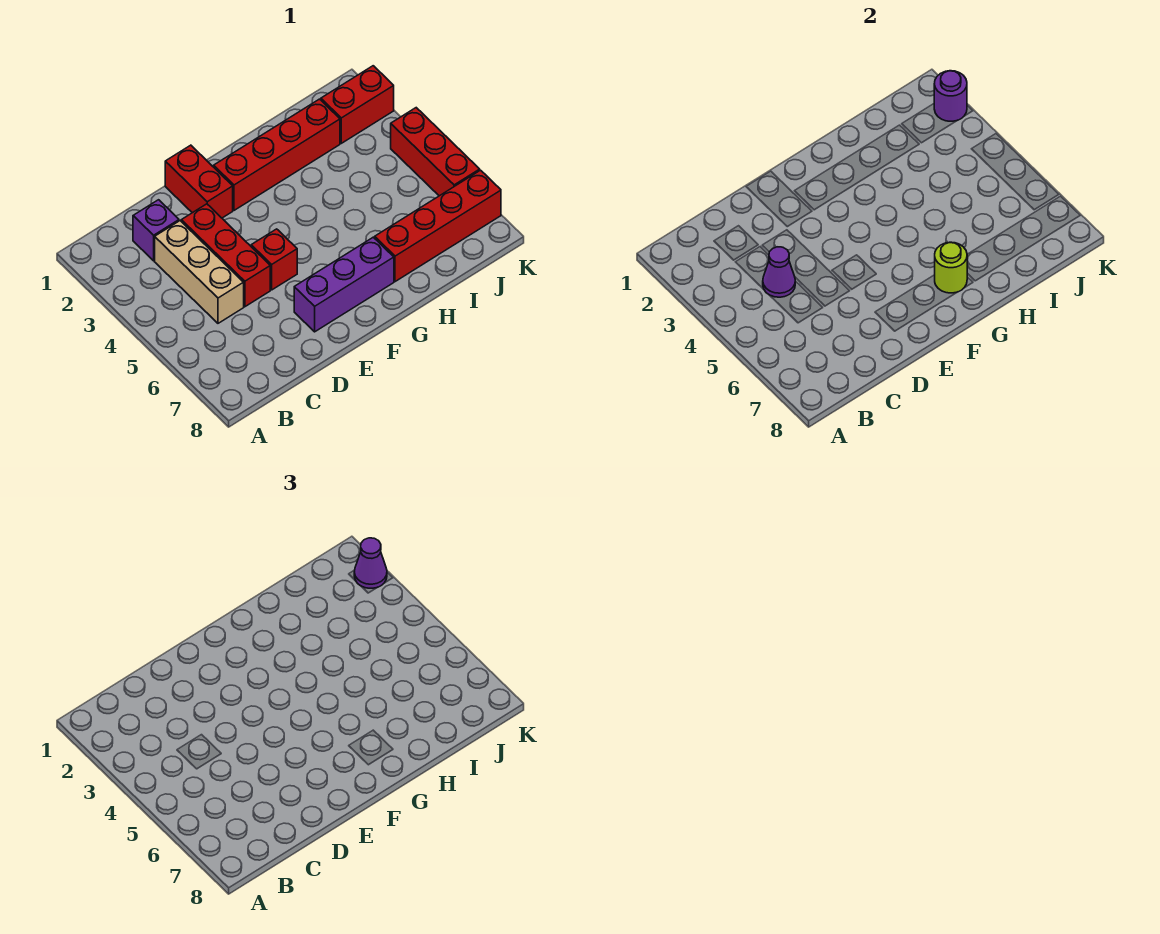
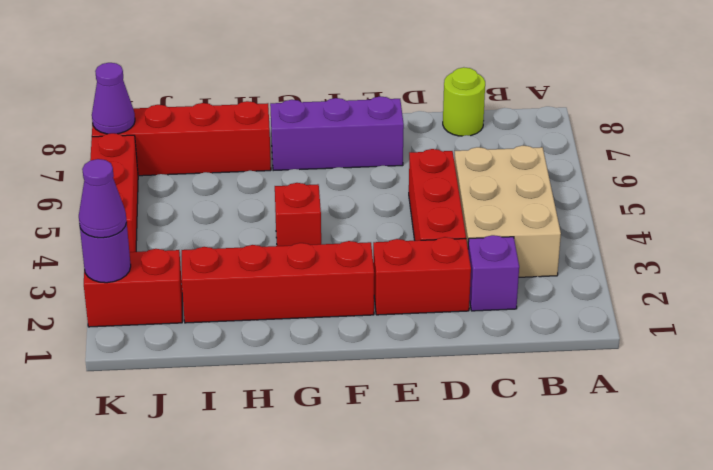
tan brick C3:C5 level 1 -> tan brick B3:C5 level 1
purple cone C4 level 2 -> purple cone K7 level 2
red brick E1:E2 level 1 -> red brick D2:E2 level 1
red brick E5 level 1 -> red brick G4 level 1
lime round brick G7 level 2 -> lime round brick C8 level 1

